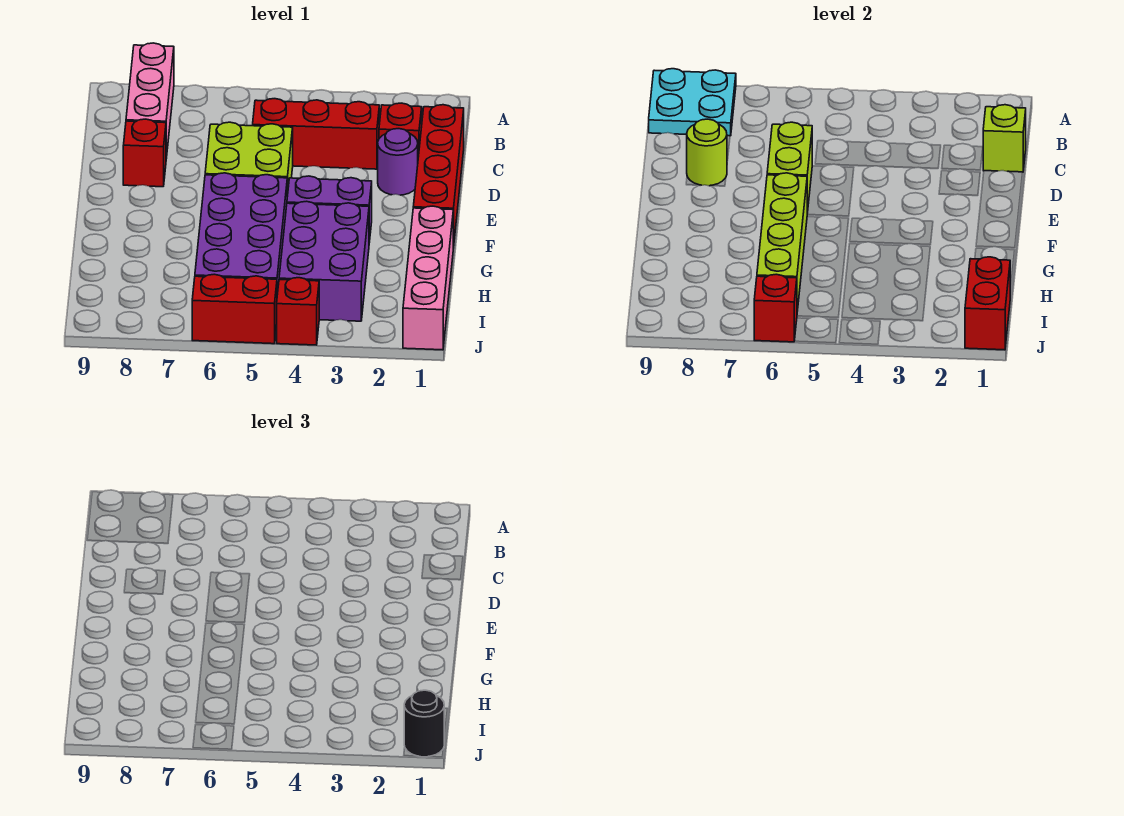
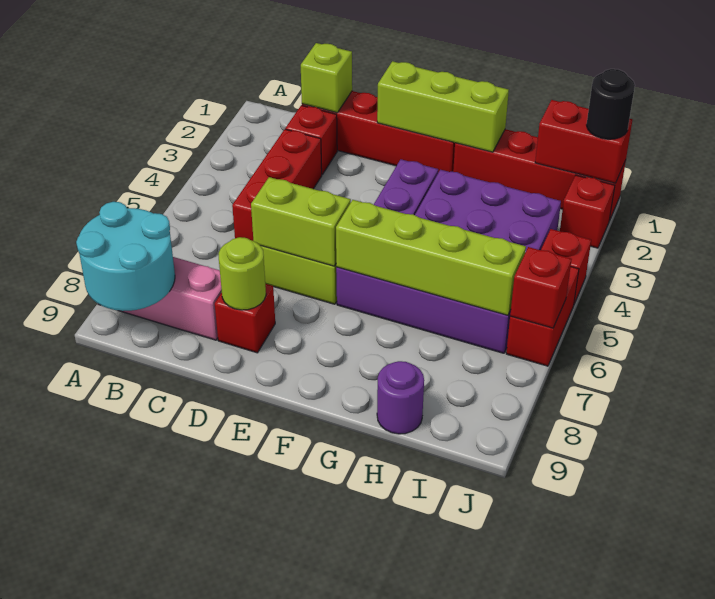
cyan plate A8:B9 level 2 -> cyan round brick A8:B9 level 2
purple round brick D2 level 1 -> purple round brick H9 level 1
none -> lime brick E1:G1 level 2
pink brick G1:J1 level 1 -> red brick G1:J1 level 1
none -> red brick J2 level 1

